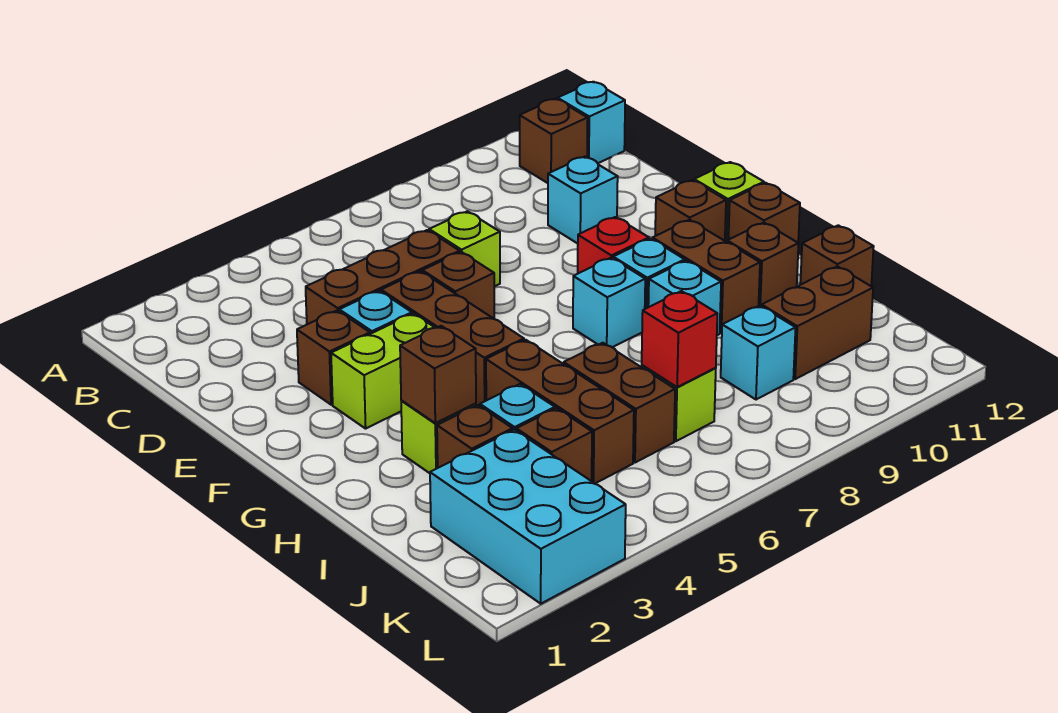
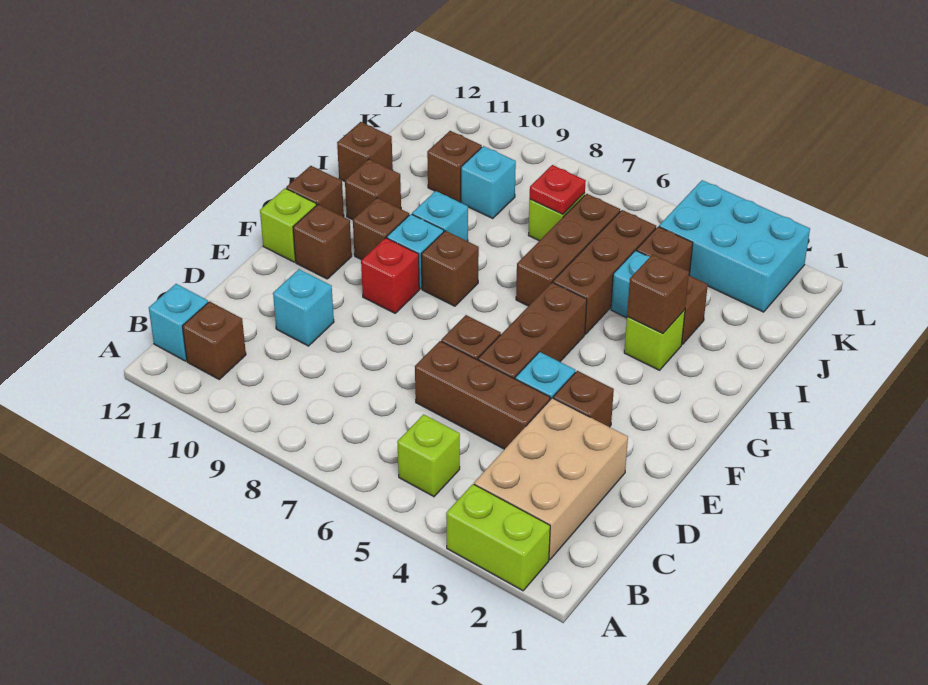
none -> tan brick B2:D3 level 1
lime brick D7 level 1 -> lime brick B5 level 1
lime brick F3:F4 level 1 -> lime brick A2:A3 level 1
cyan brick G8 level 1 -> brown brick G8 level 1
brown brick G10:H10 level 1 -> brown brick G10 level 1
brown brick I6:J6 level 1 -> brown brick H6:J6 level 1
cyan brick J2:L3 level 1 -> cyan brick K2:L4 level 1
red brick J7 level 2 -> red plate J7 level 2
brown brick J10:J11 level 1 -> brown brick J10 level 1

